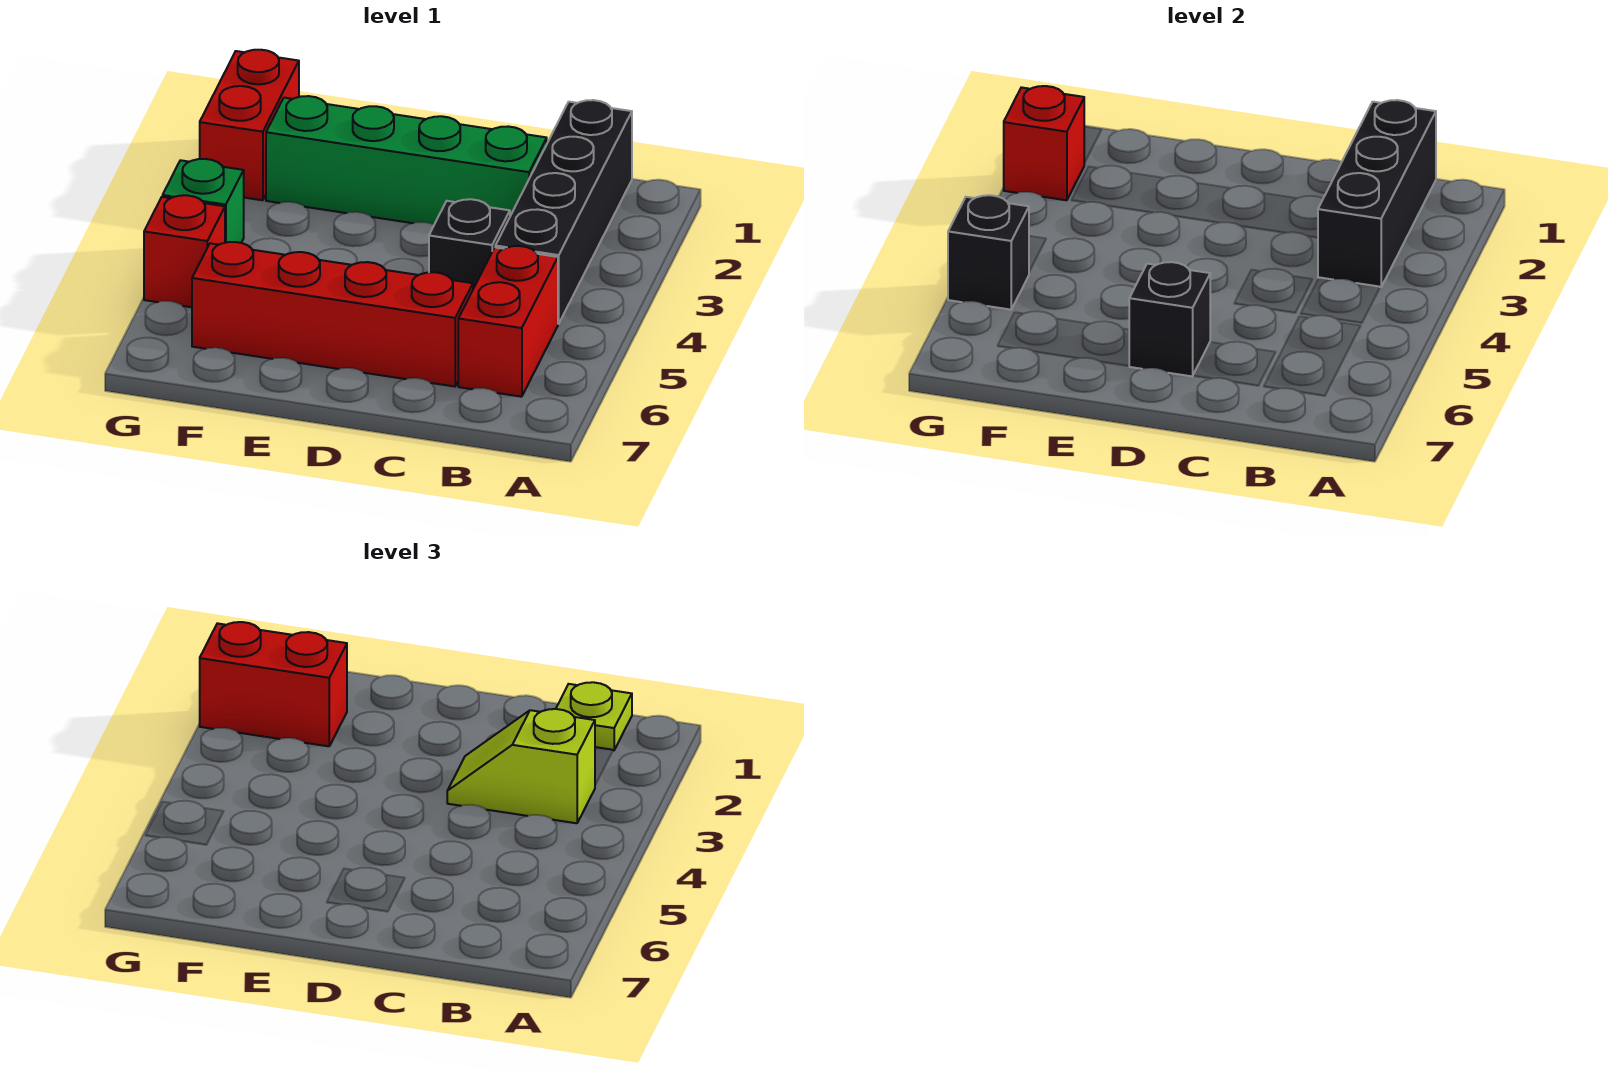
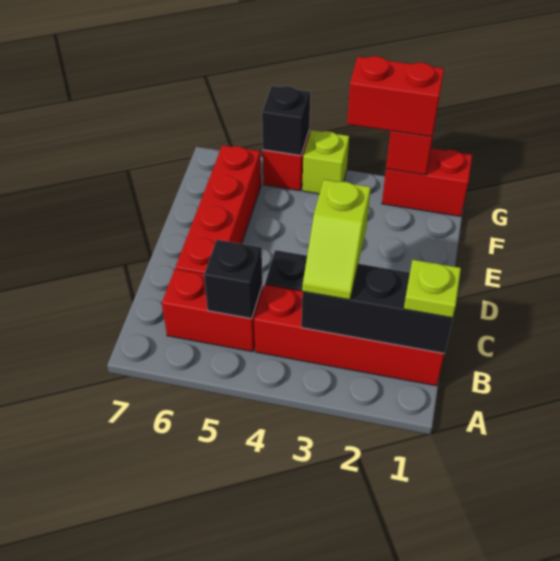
black brick B1:B4 level 1 -> red brick B1:B4 level 1
lime slope B3:C3 level 3 top B -> lime slope B3:C3 level 3 top C
green brick C2:F2 level 1 -> none
black brick D6 level 2 -> black brick B5 level 2
red brick F2:G2 level 3 -> red brick G2:G3 level 3
green brick G4 level 1 -> lime brick G4 level 1

